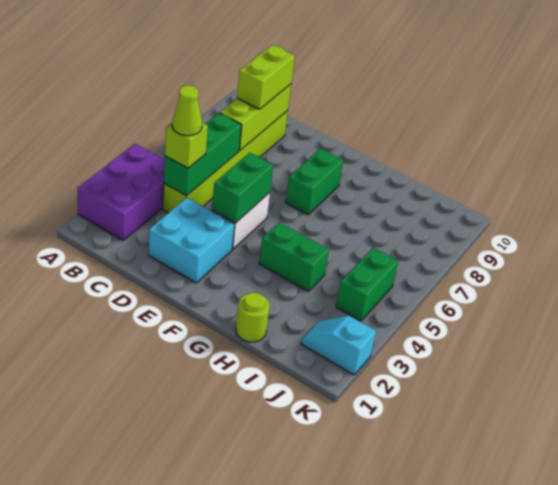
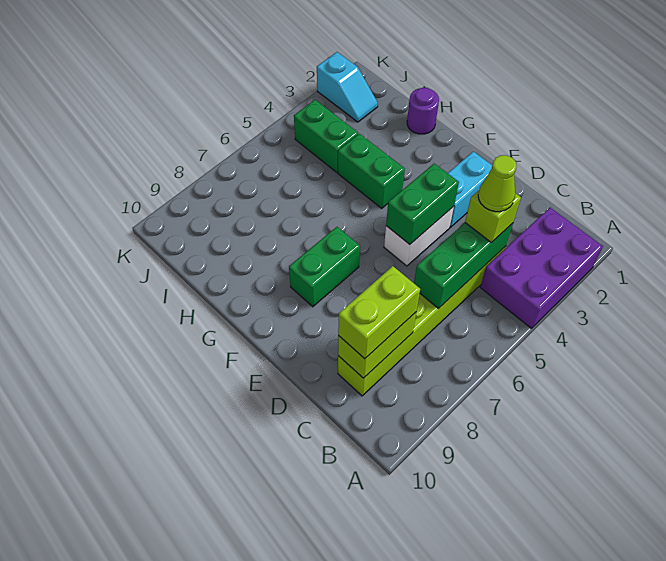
lime brick C7:C9 level 2 -> lime brick C8:C9 level 2
cyan brick D2:E3 level 1 -> cyan brick E2:E3 level 1
lime round brick H1 level 1 -> purple round brick H1 level 1
green brick J4:J5 level 1 -> green brick I4:J4 level 1

